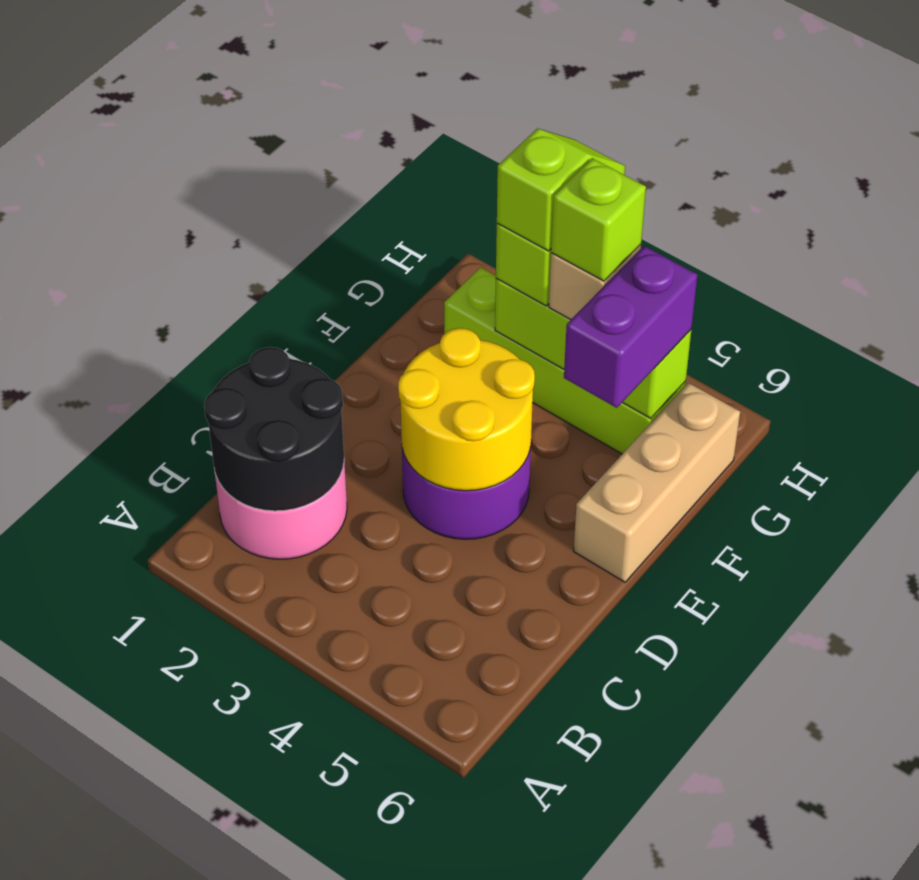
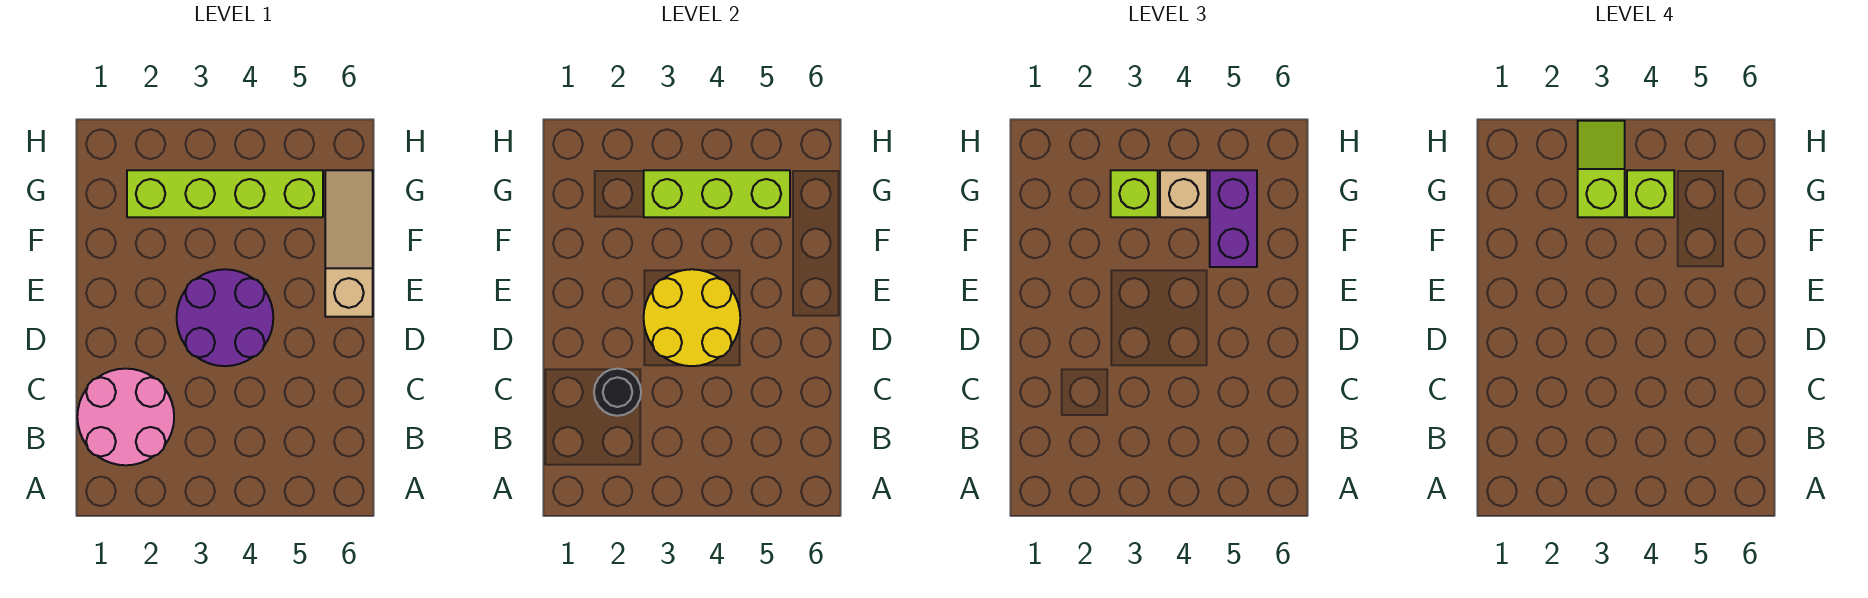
black round brick B1:C2 level 2 -> black round brick C2 level 2
tan brick E6:G6 level 1 -> tan slope E6:G6 level 1 top E

